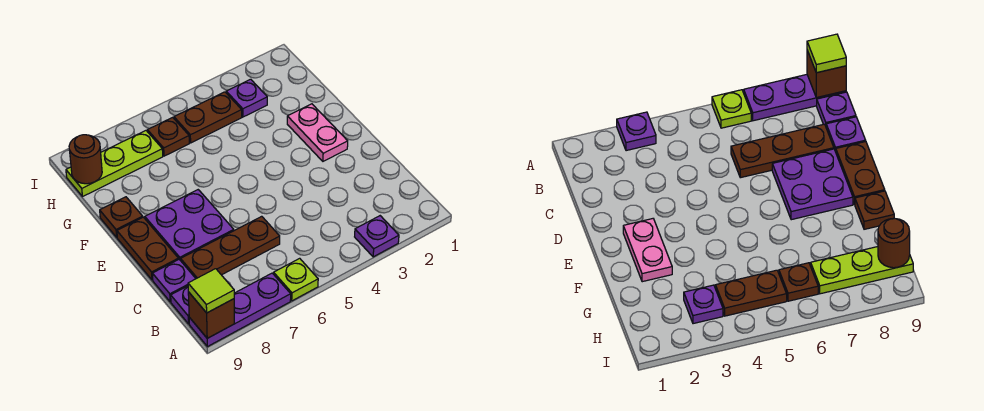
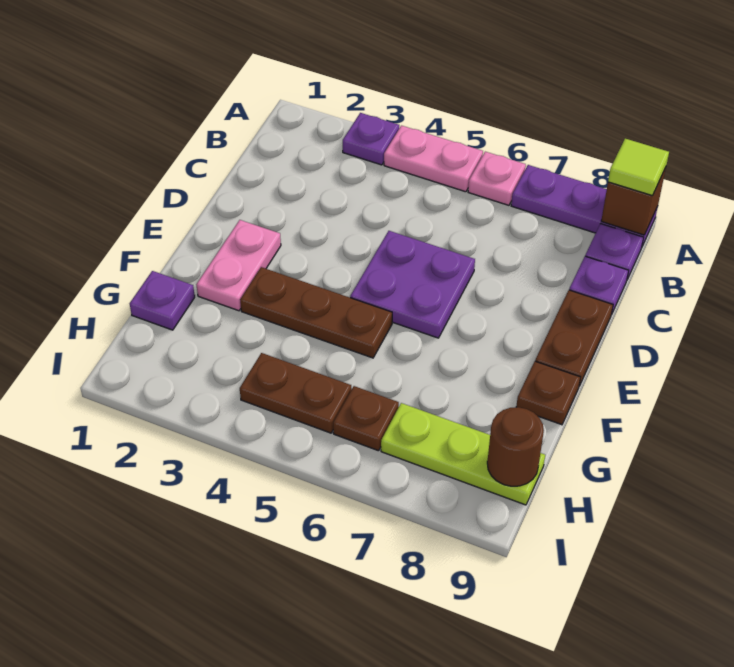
none -> pink plate A4:A5 level 1
lime plate A6 level 1 -> pink plate A6 level 1
brown plate C6:C8 level 1 -> brown plate F3:F5 level 1
purple plate D7:E8 level 1 -> purple plate D5:E6 level 1
purple plate H3 level 1 -> purple plate G1 level 1

